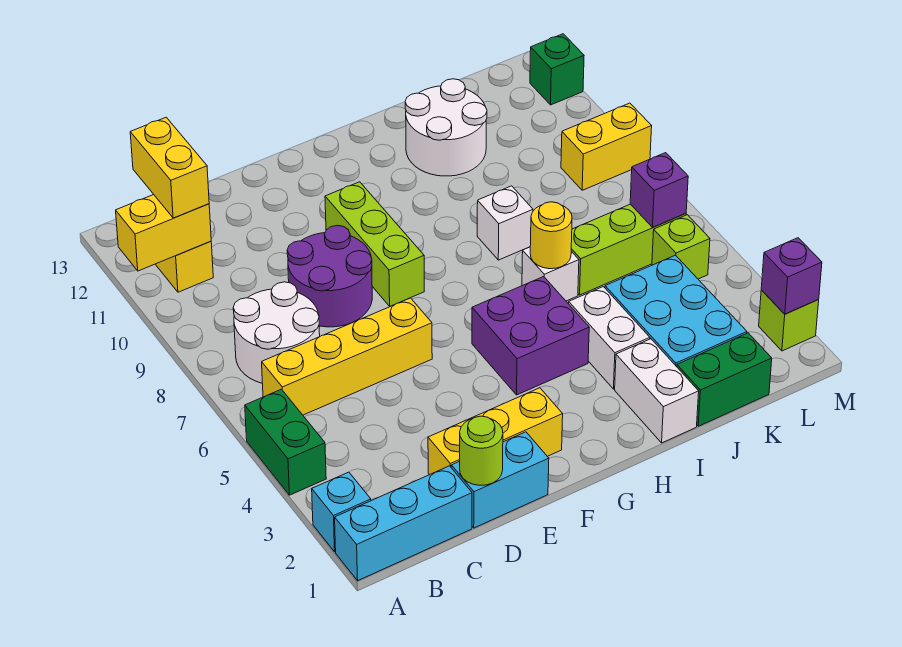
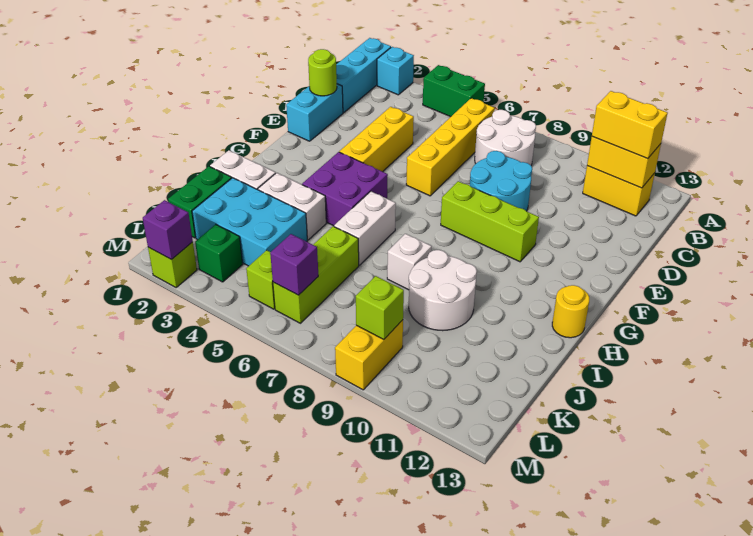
yellow brick A11:B11 level 2 -> yellow brick B11:B12 level 2
yellow brick D2:F2 level 1 -> yellow brick D4:F4 level 1
purple round brick D8:E9 level 1 -> cyan round brick D8:E9 level 1
white brick I6 level 1 -> white brick H6:I6 level 1
yellow round brick I6 level 2 -> yellow round brick H13 level 1
white round brick I11:J12 level 1 -> white round brick I9:J10 level 1
none -> lime brick L9 level 2
green brick M12 level 1 -> green brick L3 level 1

